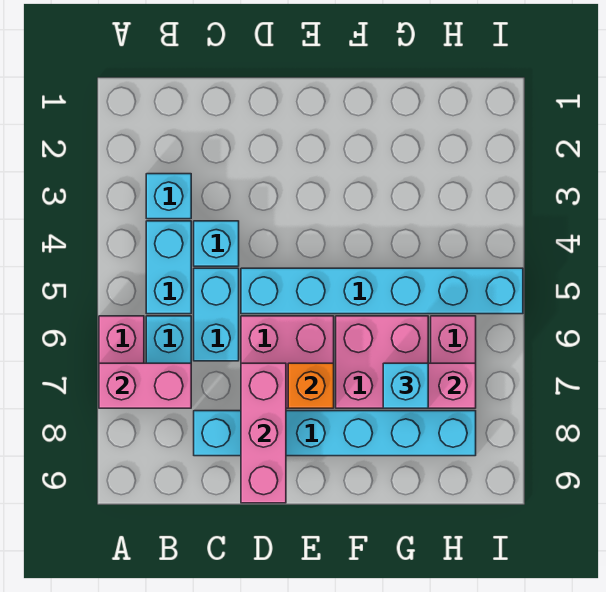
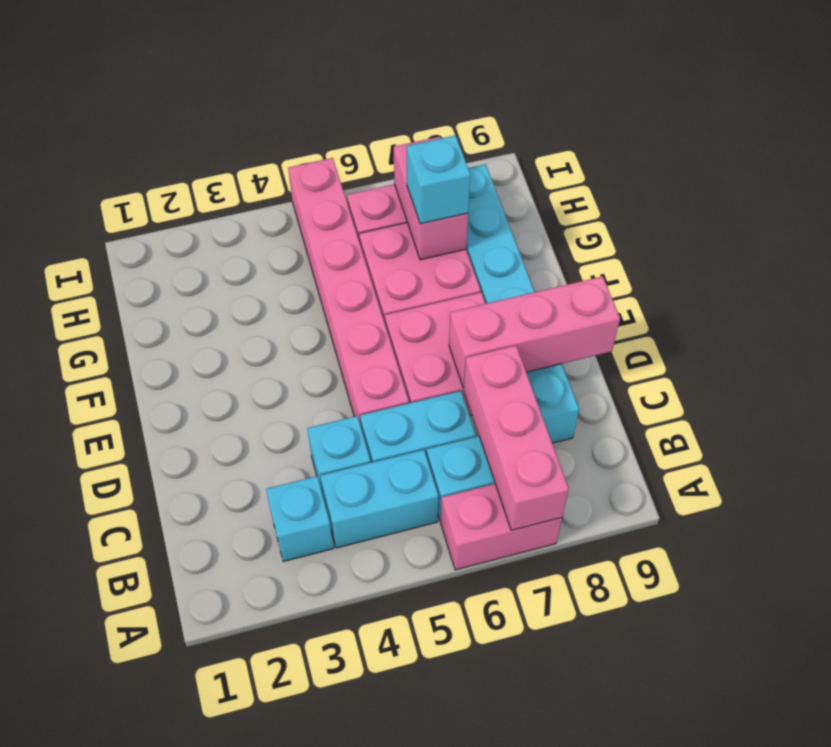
pink brick A7:B7 level 2 -> pink brick A7:C7 level 2
cyan brick D5:I5 level 1 -> pink brick D5:I5 level 1
orange brick E7 level 2 -> none

